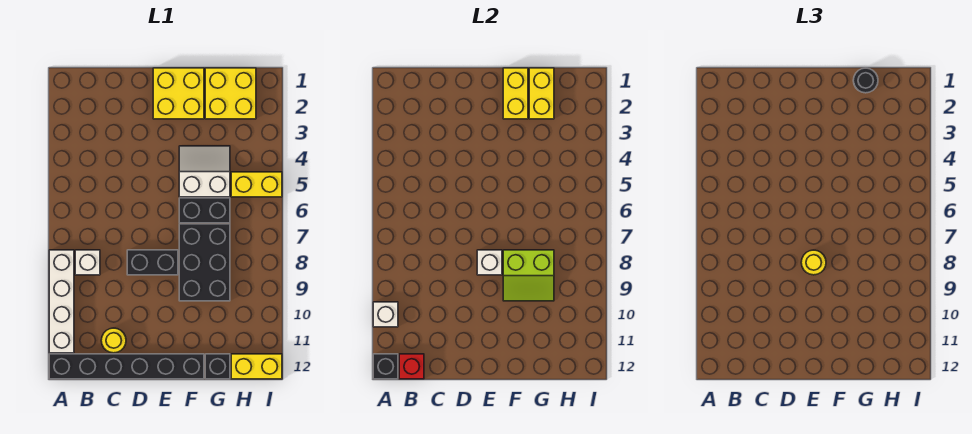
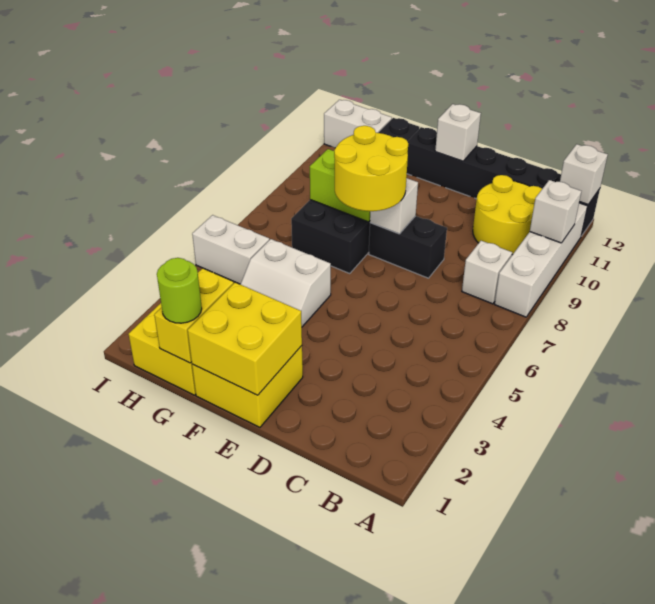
black brick A12 level 2 -> white brick A12 level 2
red brick B12 level 2 -> none
yellow round brick C11 level 1 -> yellow round brick B10:C11 level 1
yellow round brick E8 level 3 -> yellow round brick E7:F8 level 3
none -> white brick E12 level 2
yellow brick F1:F2 level 2 -> yellow brick E1:F2 level 2
black brick F6:G6 level 1 -> none
black round brick G1 level 3 -> lime round brick G1 level 3
yellow brick H5:I5 level 1 -> white brick H5:I5 level 1
yellow brick H12:I12 level 1 -> white brick H12:I12 level 1

